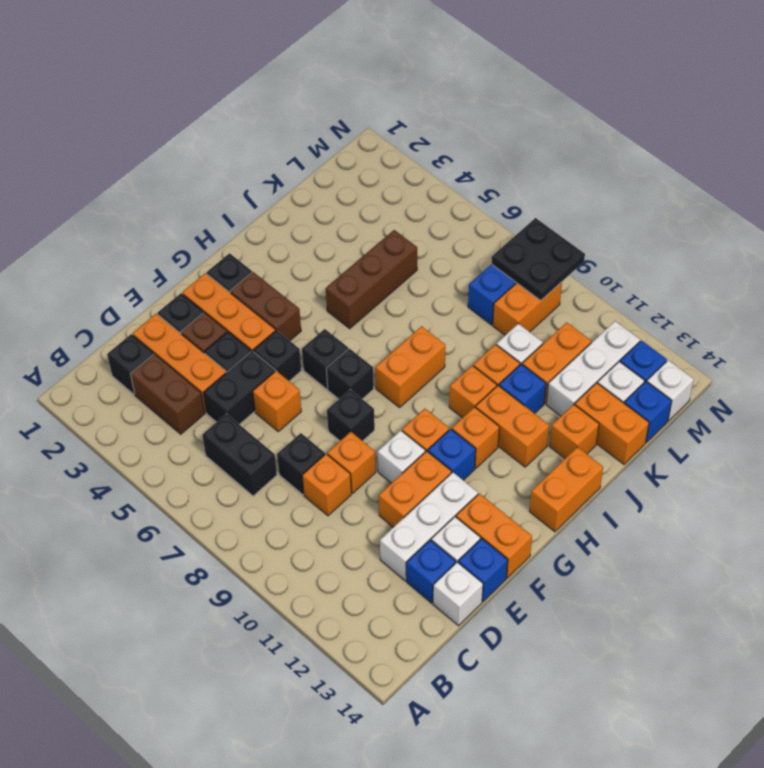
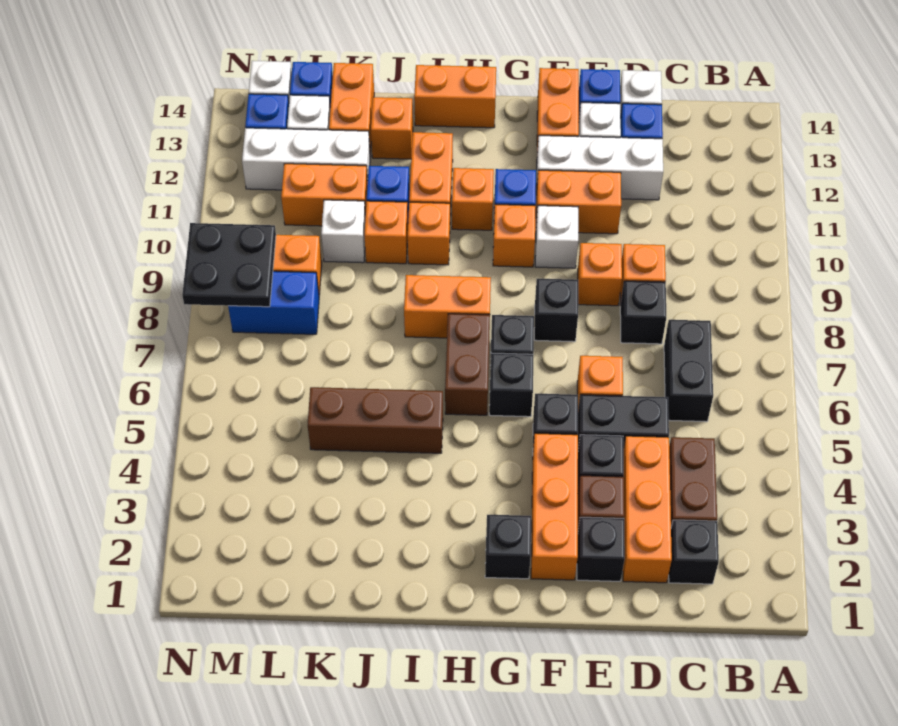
brown brick G3:G4 level 1 -> brown brick H6:H7 level 1

